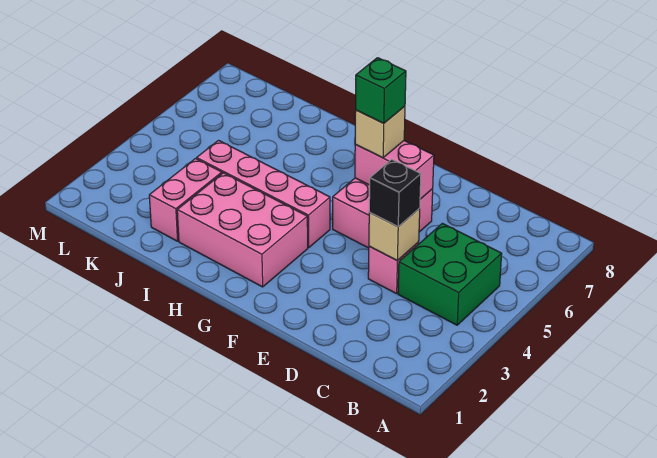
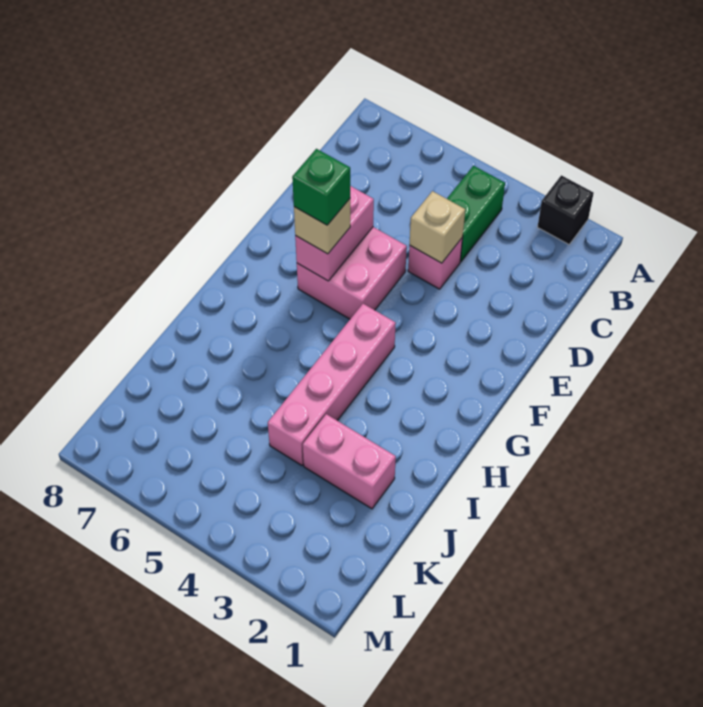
green brick B4:C5 level 1 -> green brick B4:C4 level 1
black brick D4 level 3 -> black brick A2 level 1
pink brick G2:I3 level 1 -> none

